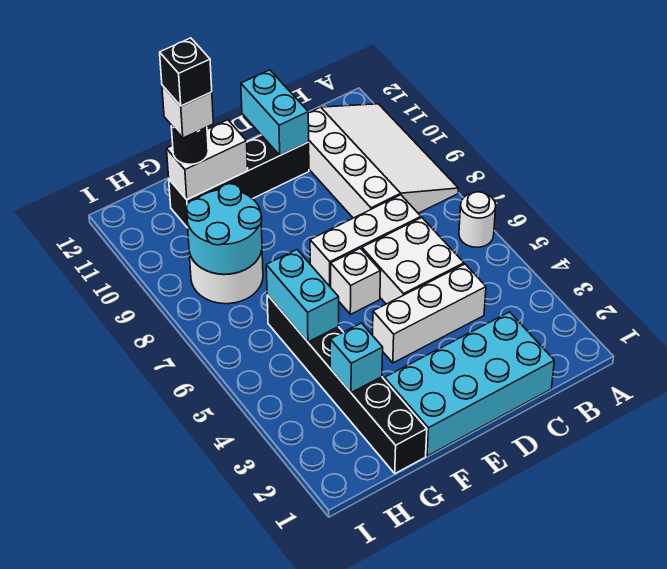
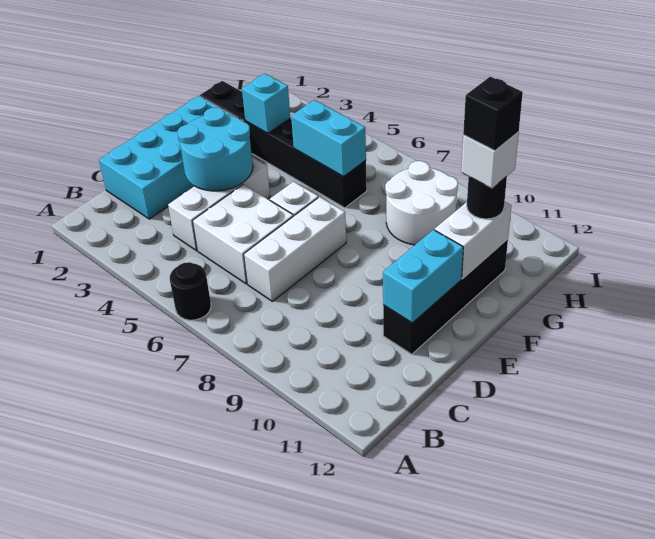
white round brick A6 level 1 -> black round brick A6 level 1
white slope A8:C11 level 1 top C -> none
cyan brick D11:D12 level 2 -> cyan brick D11:E11 level 2
cyan round brick G8:H9 level 2 -> cyan round brick D3:E4 level 2

